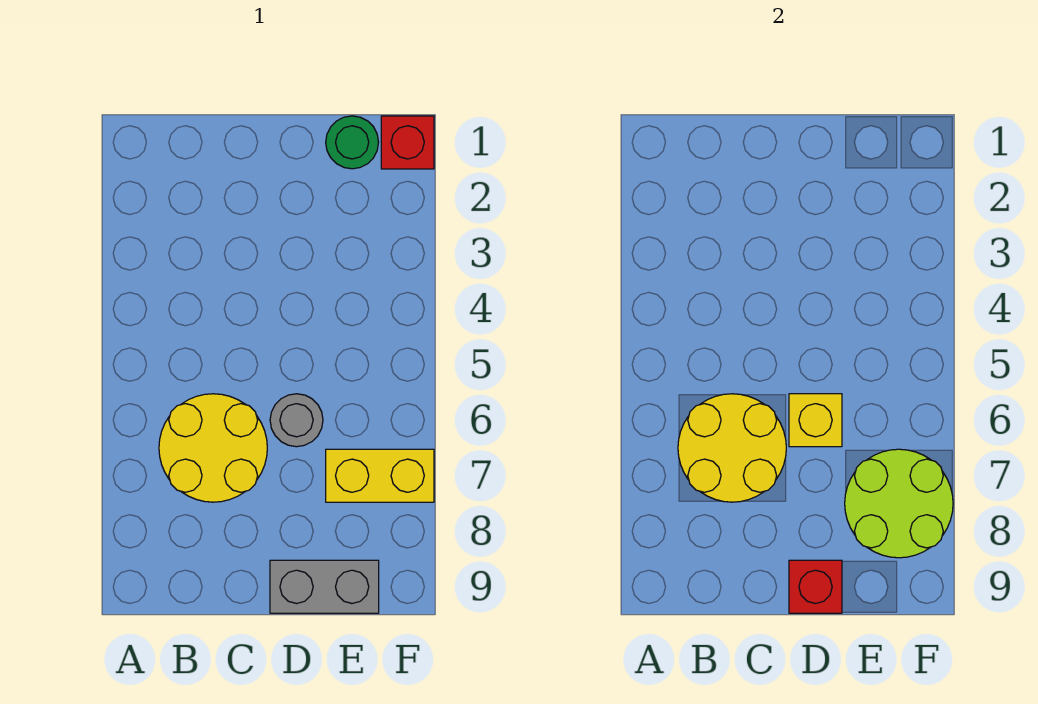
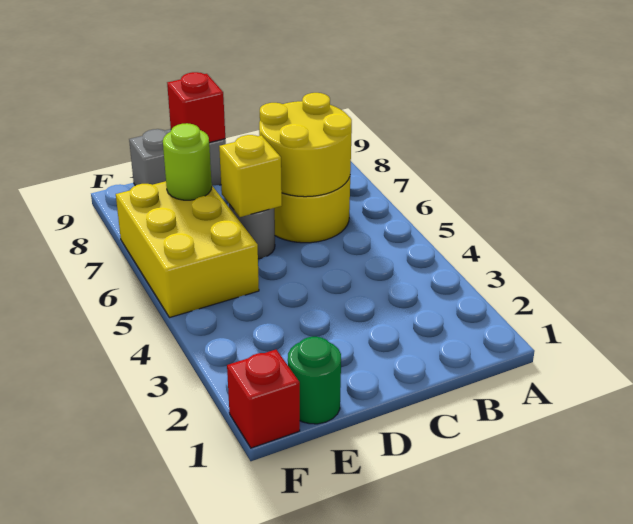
yellow brick E7:F7 level 1 -> yellow brick E5:F7 level 1
lime round brick E7:F8 level 2 -> lime round brick E7 level 2

